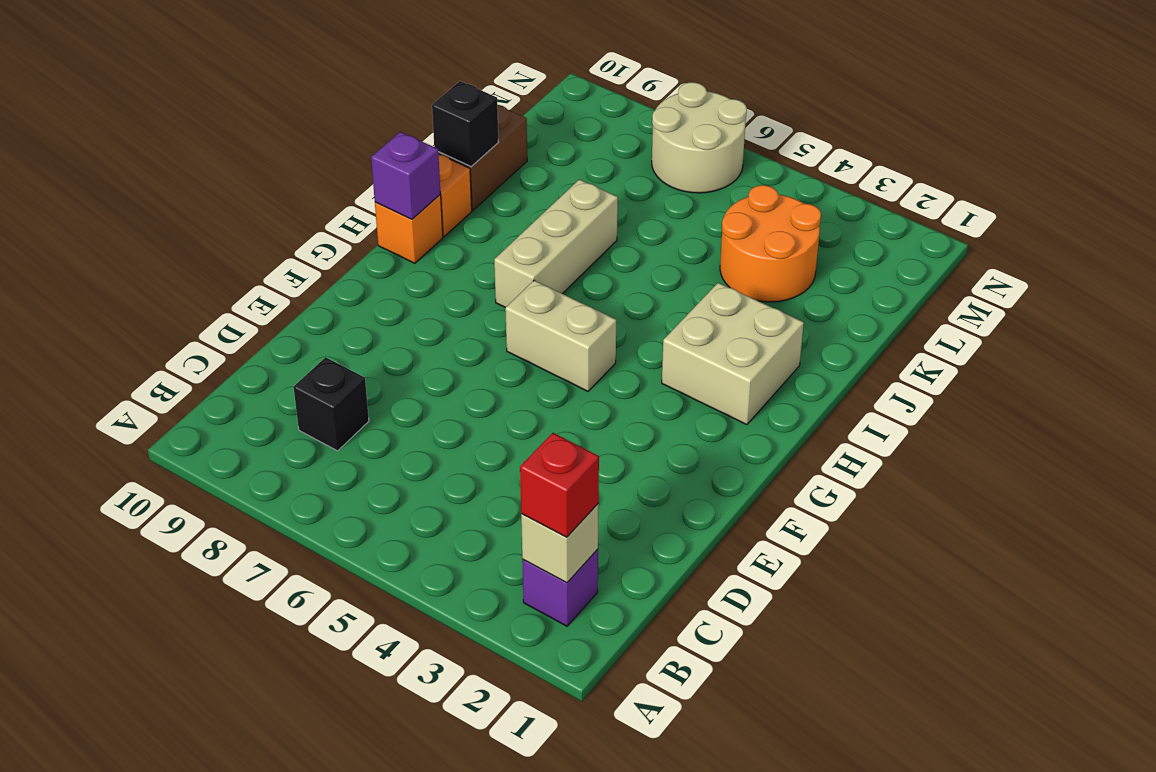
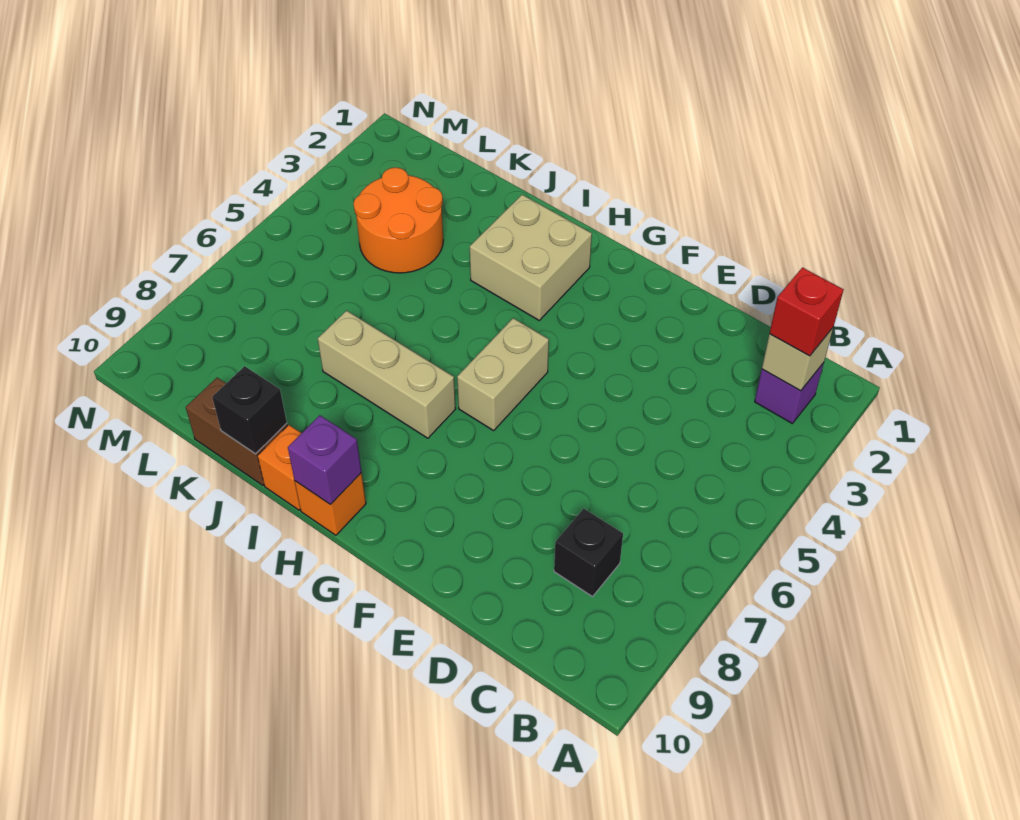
tan round brick M6:N7 level 1 -> none

